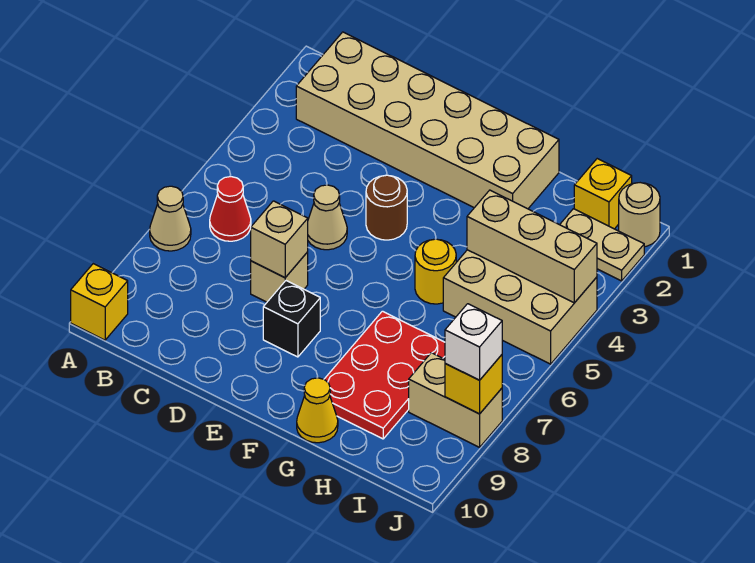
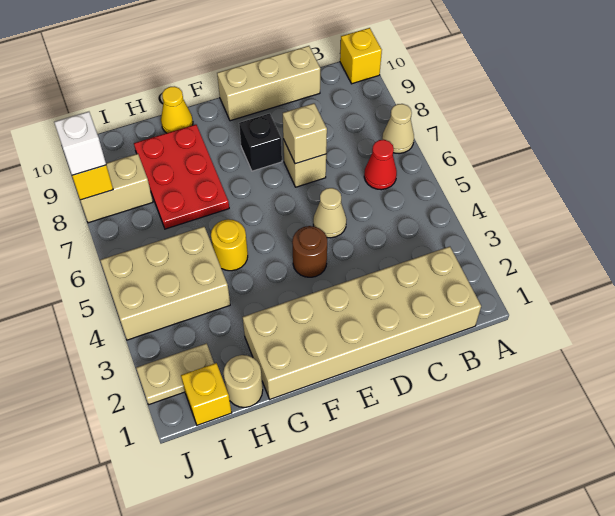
tan brick H4:J4 level 2 -> tan brick C10:E10 level 1
tan round brick J1 level 1 -> tan round brick H1 level 1

